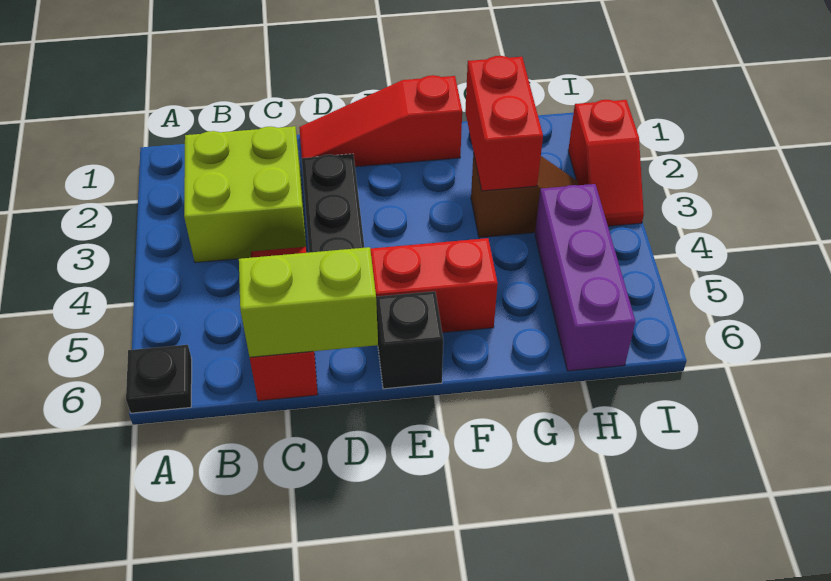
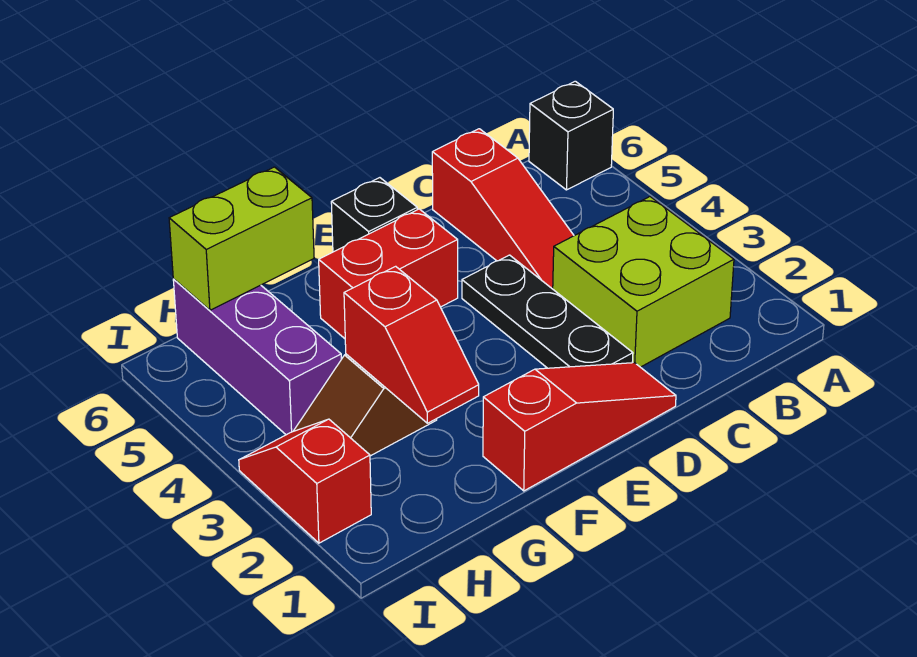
black plate A6 level 1 -> black brick A6 level 1
lime brick C6:D6 level 2 -> lime brick G6:H6 level 2
red brick G2:G3 level 2 -> red slope G2:G3 level 2 top 3

